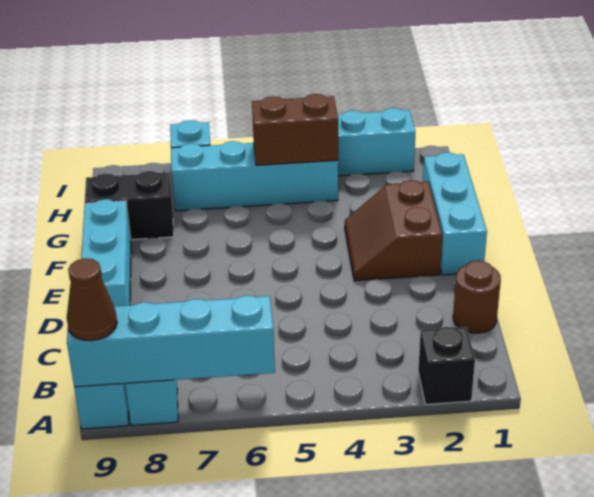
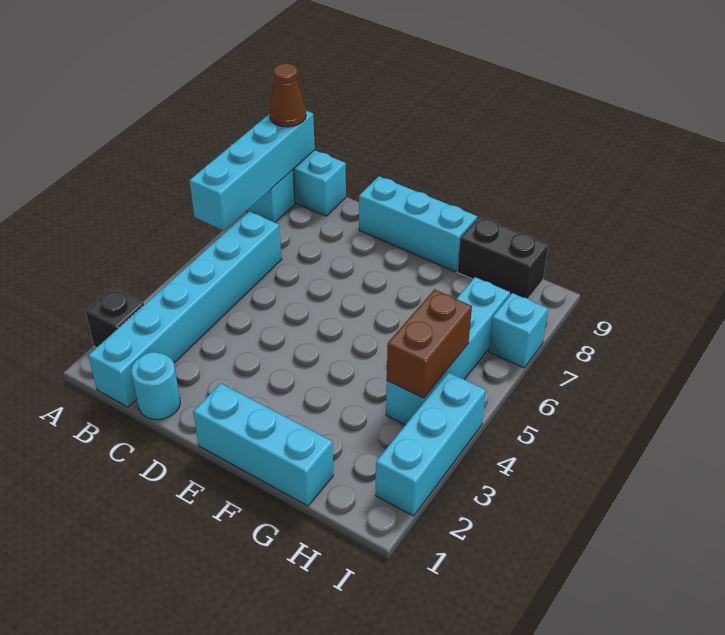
none -> cyan brick B1:B6 level 1
brown round brick C1 level 1 -> cyan round brick C1 level 1
brown slope E2:F3 level 1 top 2 -> none
black brick G8:G9 level 1 -> black brick G9:H9 level 1

